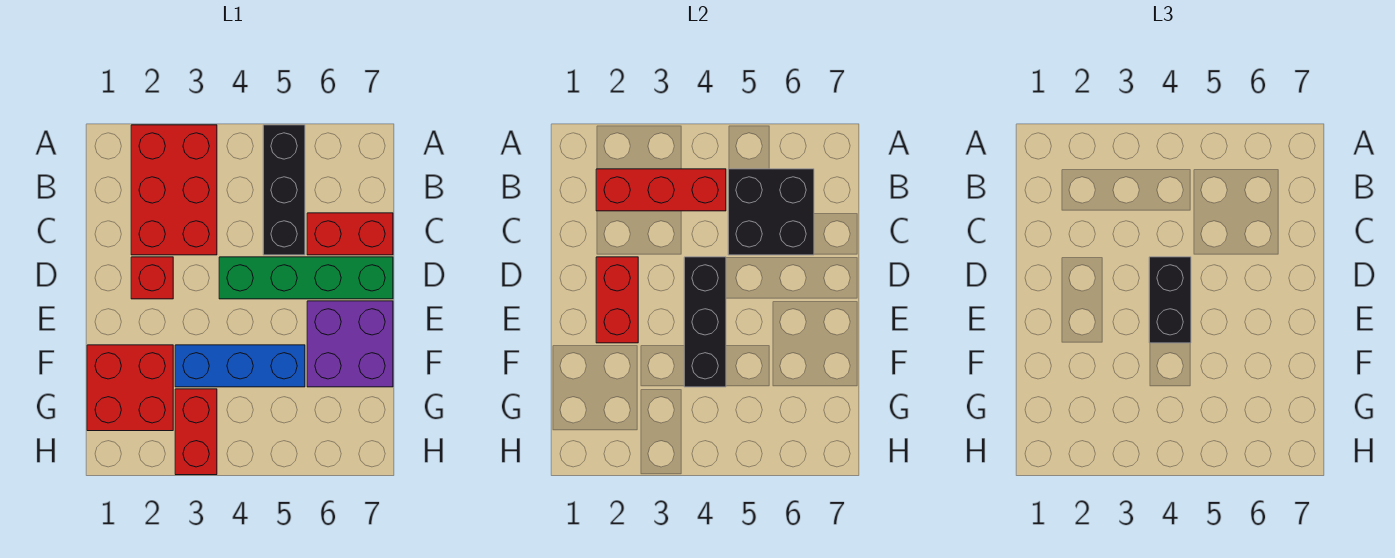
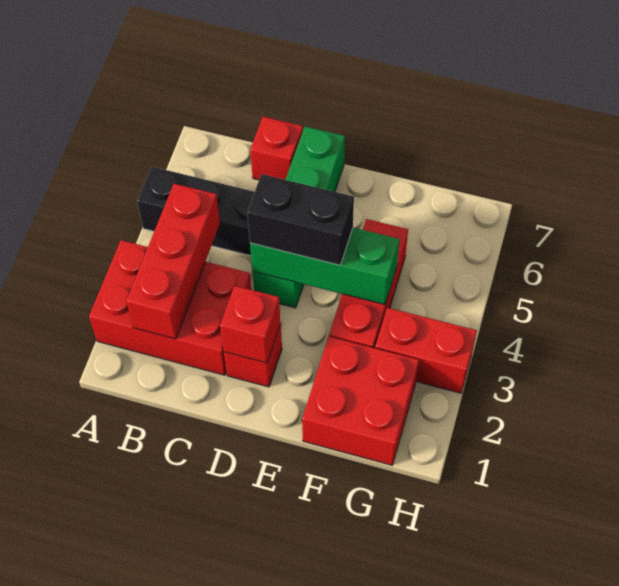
black brick B5:C6 level 2 -> none
red brick C6:C7 level 1 -> red brick C7 level 1
red brick D2:E2 level 2 -> red brick D2 level 2
black brick D4:F4 level 2 -> green brick D4:F4 level 2
purple brick E6:F7 level 1 -> none
blue brick F3:F5 level 1 -> red brick F3:F5 level 1

